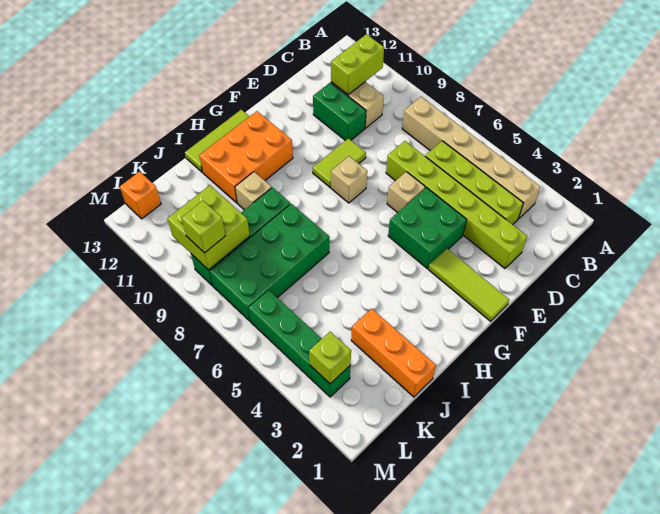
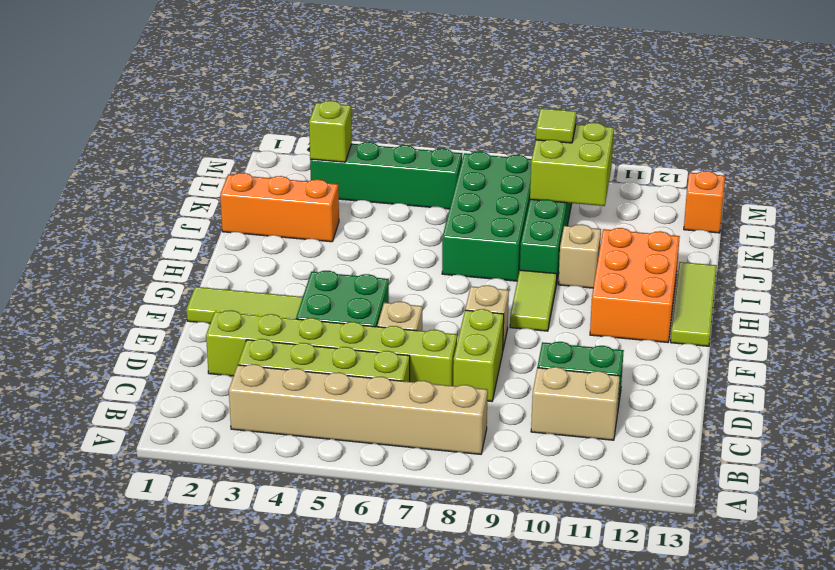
lime brick B11:C11 level 2 -> lime brick D8:E8 level 1
lime tile E9:F9 level 1 -> lime tile G9:H9 level 1
lime brick L9 level 3 -> lime tile L9 level 3

